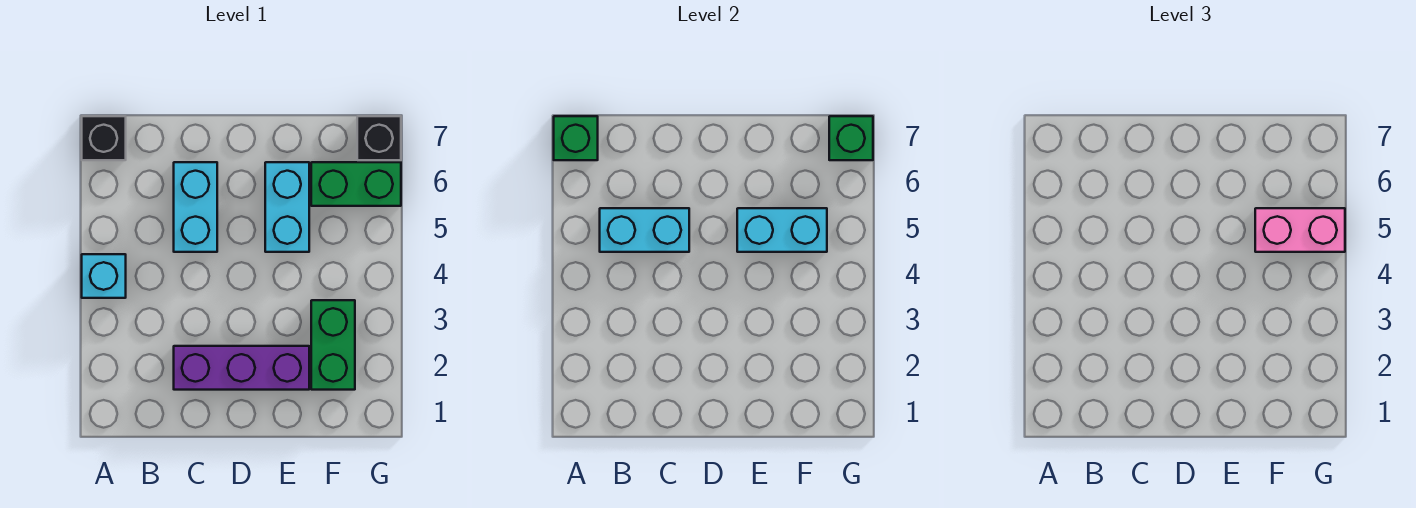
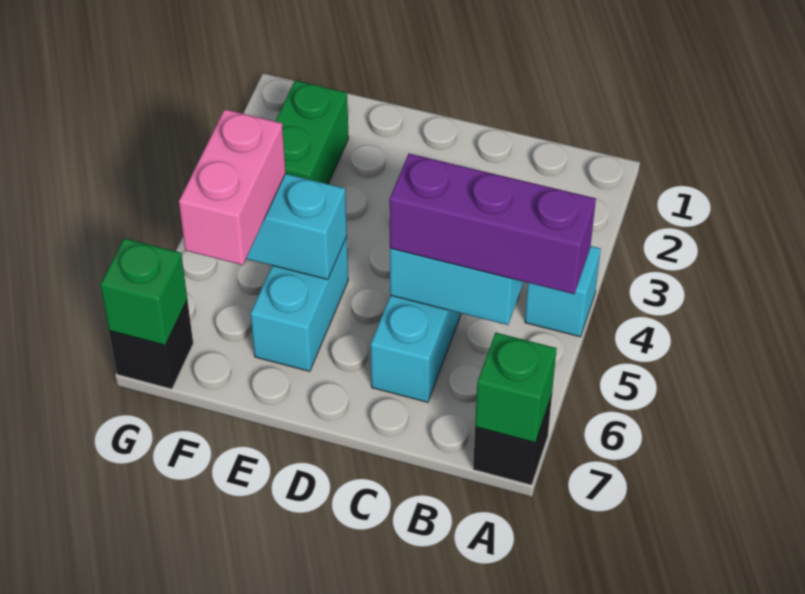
purple brick C2:E2 level 1 -> purple brick A5:C5 level 3
pink brick F5:G5 level 3 -> pink brick F5:F6 level 3
green brick F6:G6 level 1 -> none

